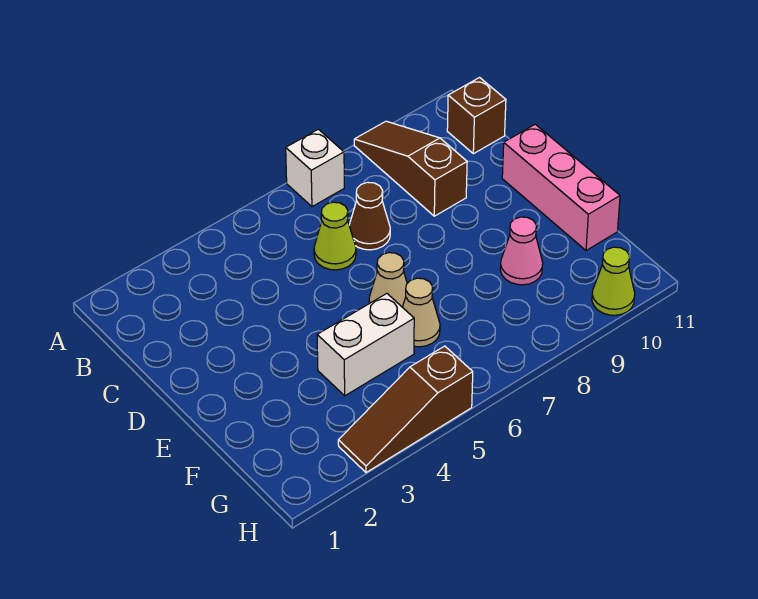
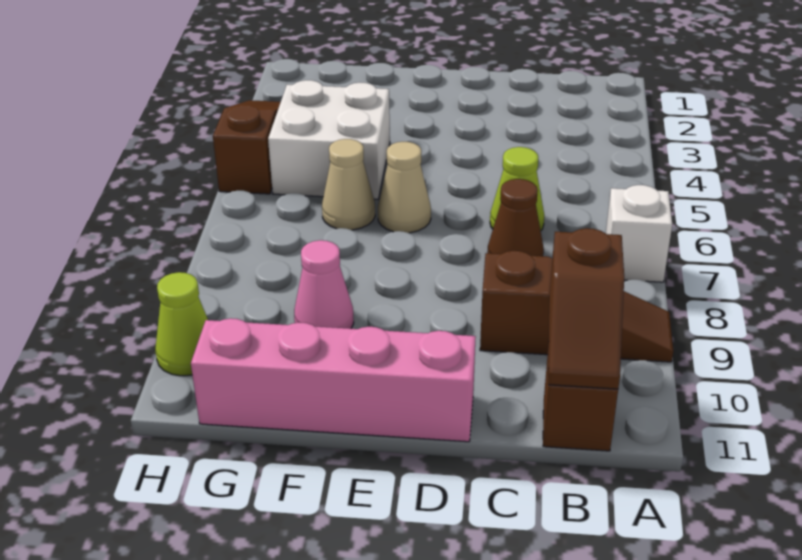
none -> brown slope B10:B11 level 2 top 10
pink brick D11:F11 level 1 -> pink brick D11:G11 level 1
white brick F4:F5 level 1 -> white brick F4:G5 level 1

